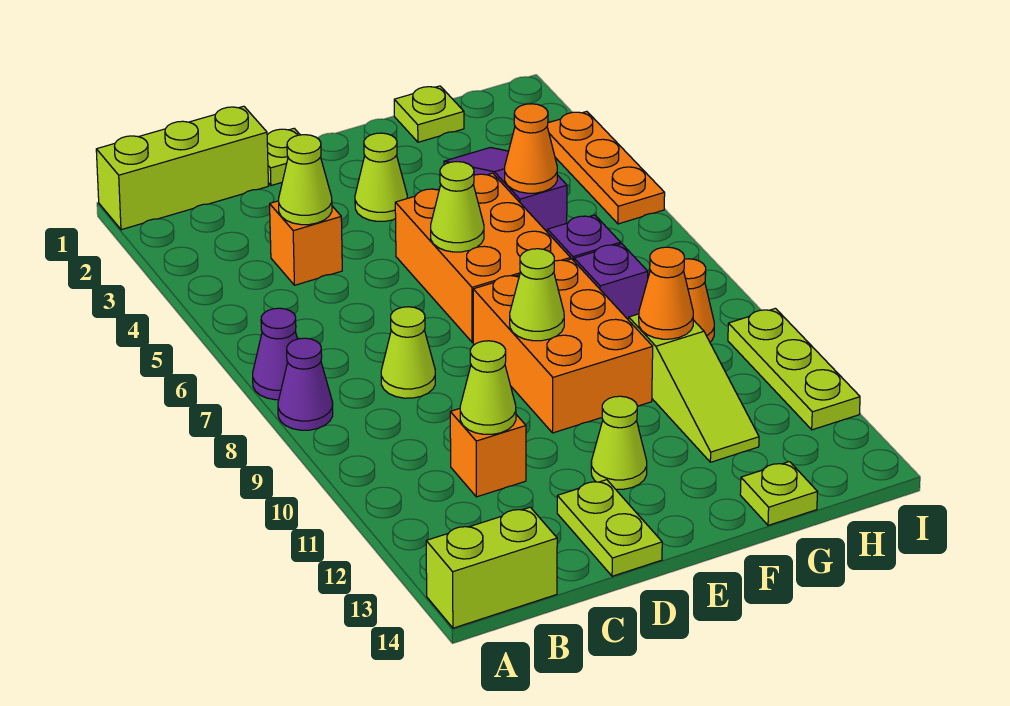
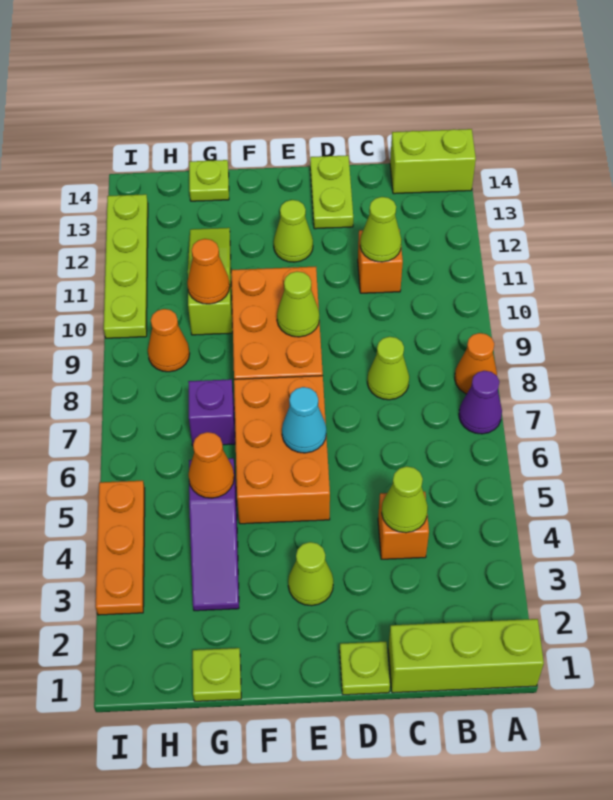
purple cone A8 level 1 -> orange cone A8 level 1
lime cone E6 level 2 -> cyan cone E6 level 2
purple brick G8 level 1 -> none
lime plate I10:I12 level 1 -> lime plate I10:I13 level 1

